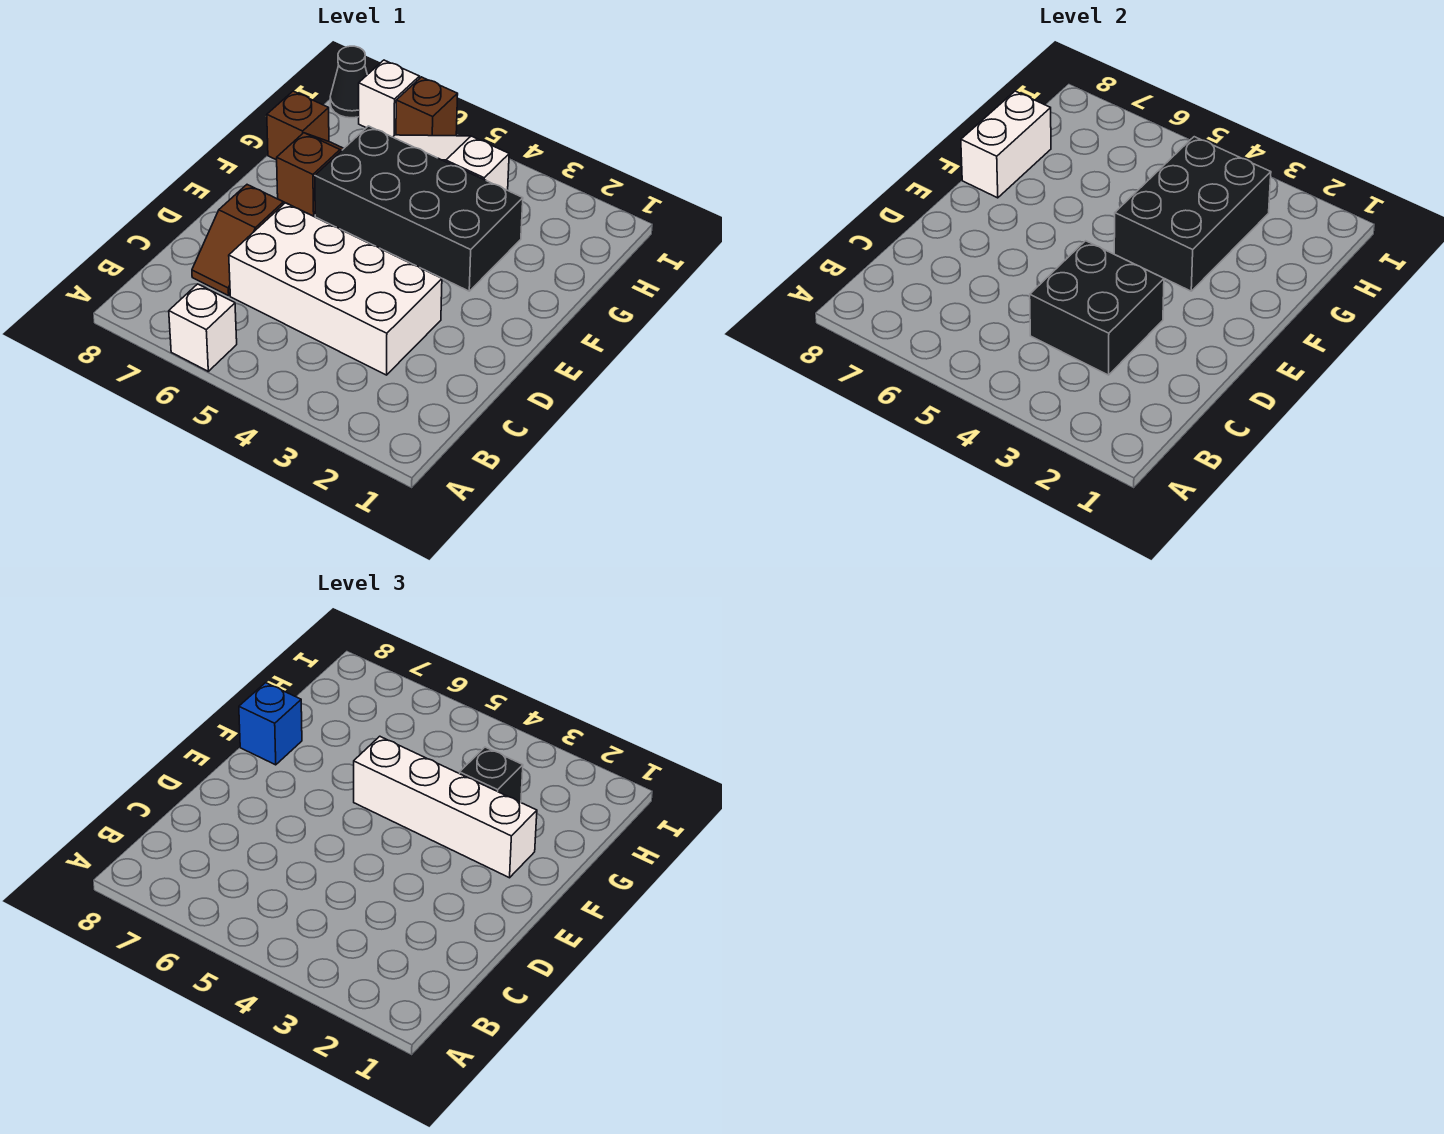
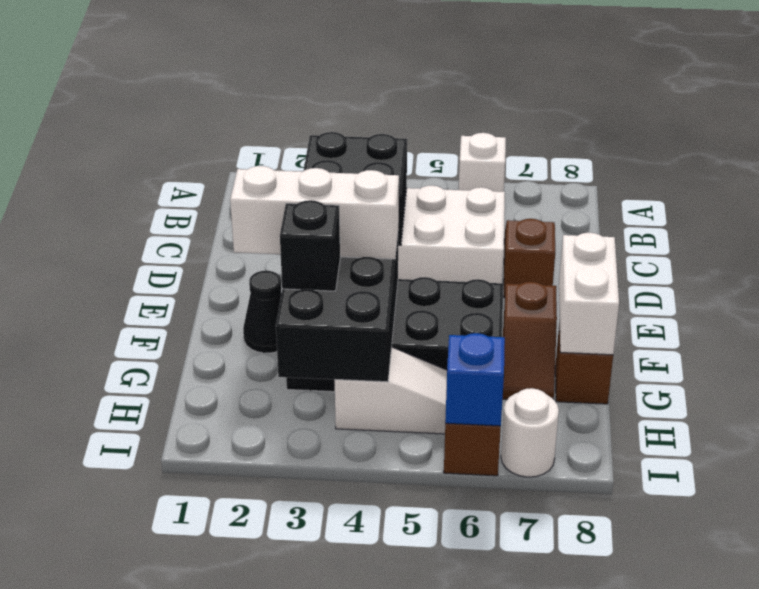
white brick F2:F5 level 3 -> white brick F2:F4 level 3
blue brick F8 level 3 -> blue brick I6 level 2
white brick I7 level 1 -> white round brick I7 level 1
black cone I8 level 1 -> black cone F2 level 1

